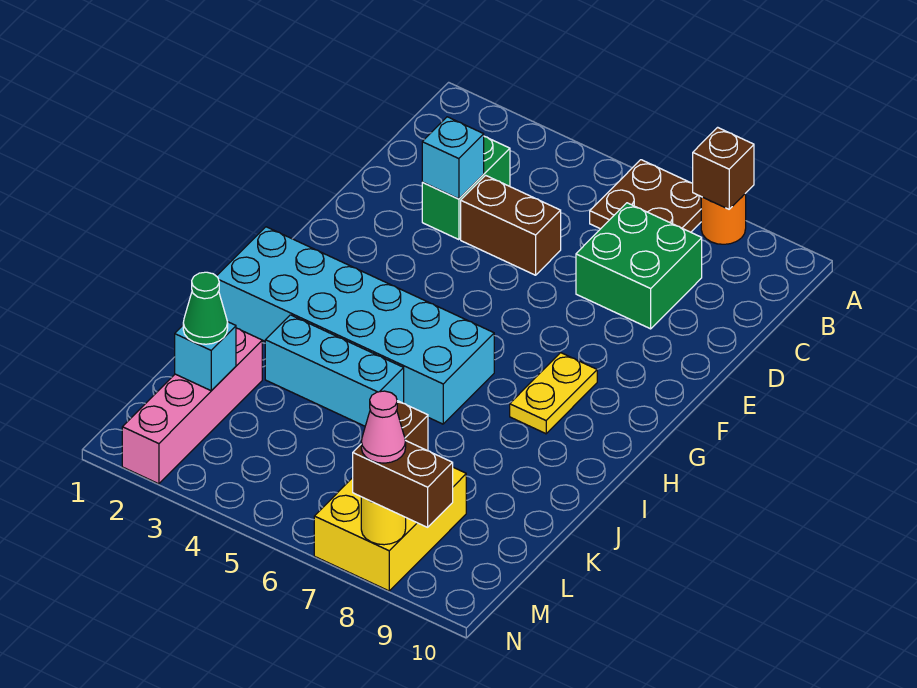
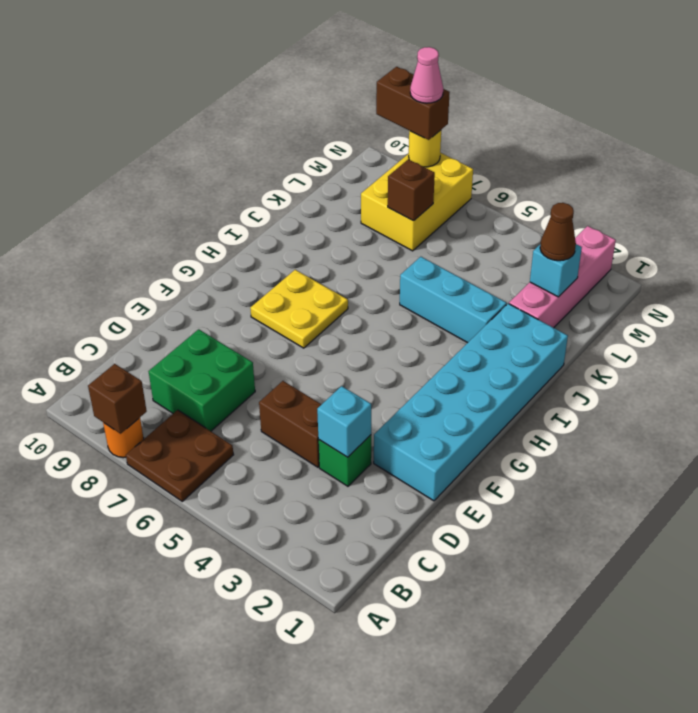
green brick C3:D3 level 1 -> green brick D3 level 1
yellow plate G8:H8 level 1 -> yellow plate G7:H8 level 1
cyan brick H1:I6 level 1 -> cyan brick E1:J2 level 1
green cone L2 level 3 -> brown cone L2 level 3

